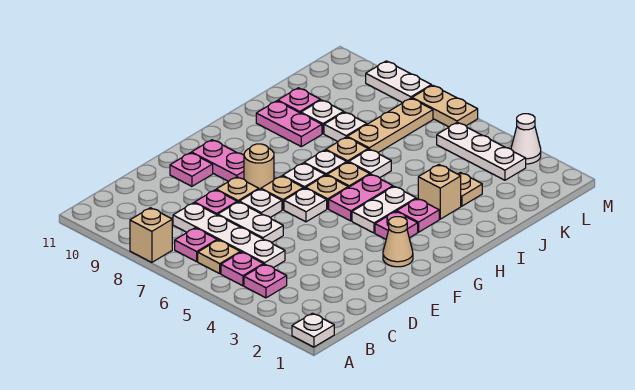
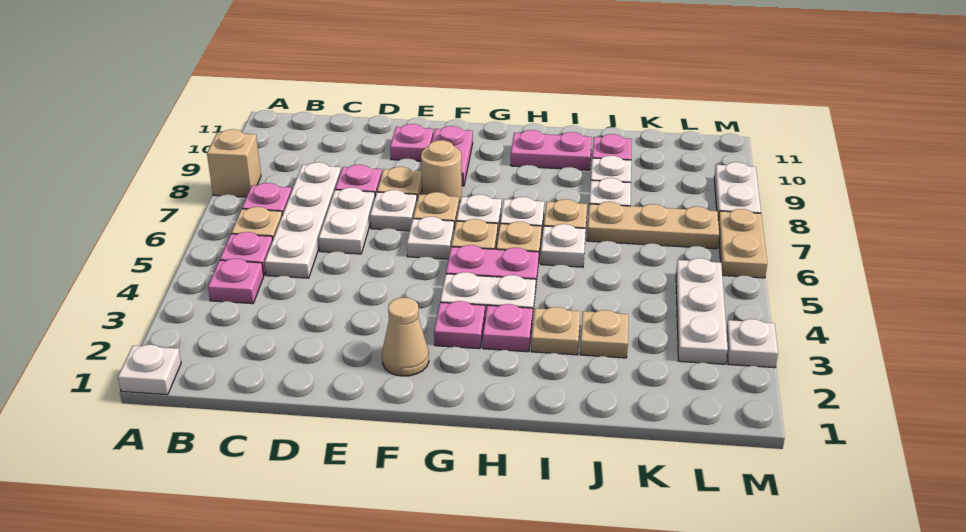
tan brick I3 level 1 -> tan plate I3 level 1
pink plate I9:I10 level 1 -> pink plate H10:I10 level 1
white cone M3 level 1 -> white plate M3 level 1

